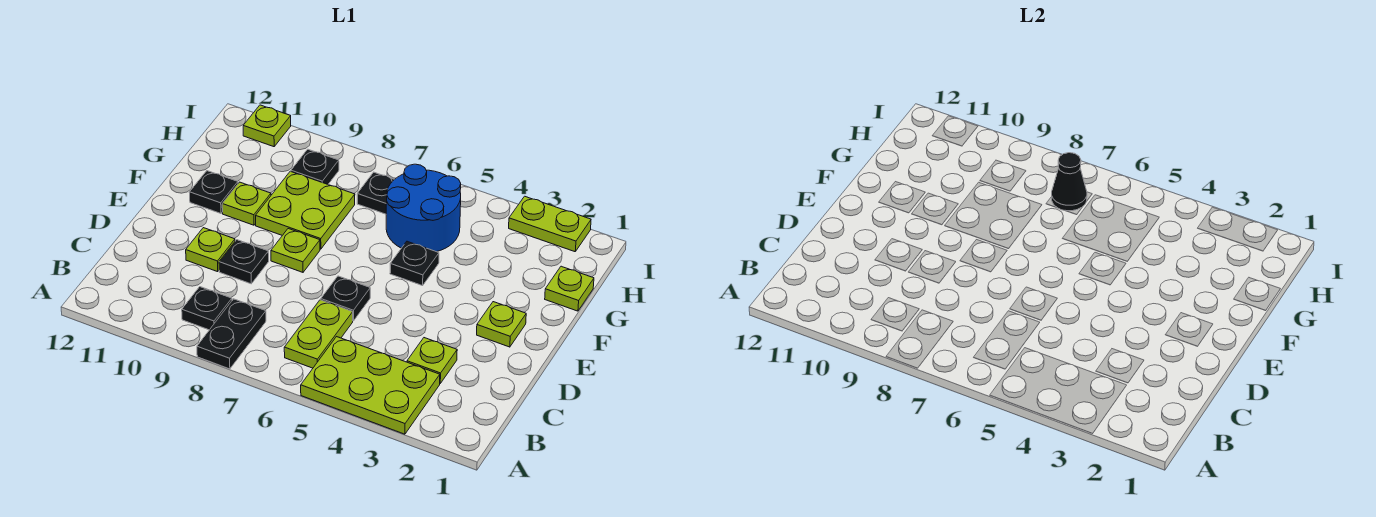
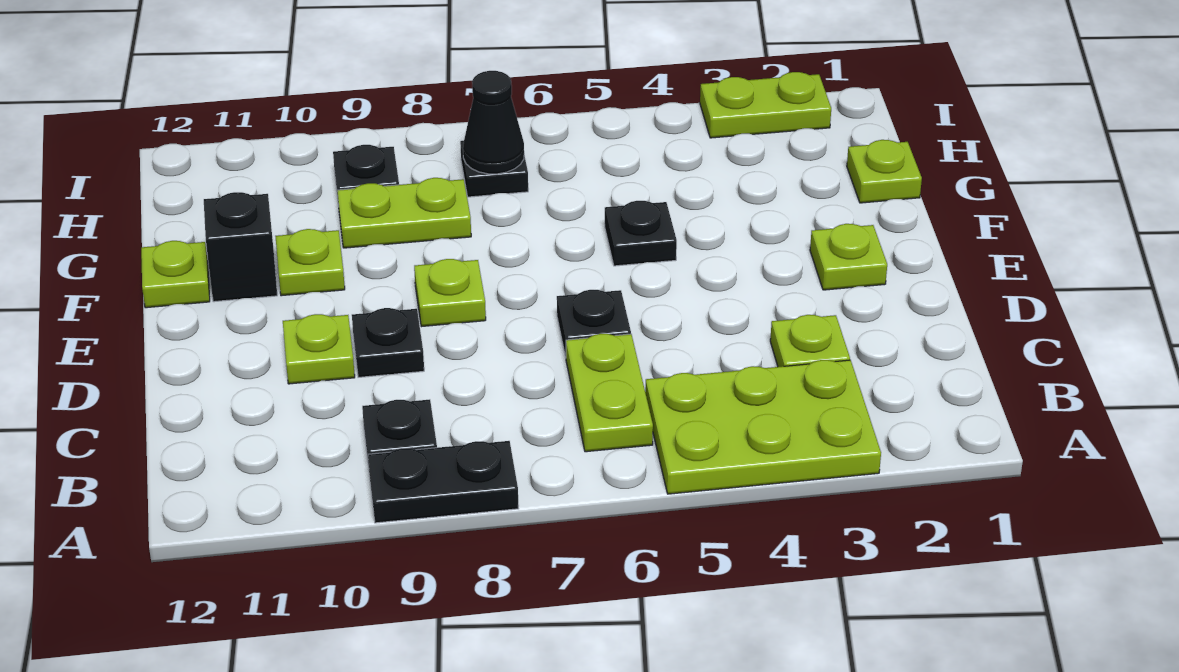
black plate A8:B8 level 1 -> black plate A8:A9 level 1
lime plate F8:G9 level 1 -> lime plate G8:G9 level 1
black plate F11 level 1 -> black brick F11 level 1
blue round brick G5:H6 level 1 -> none
lime plate I11 level 1 -> lime plate F12 level 1

